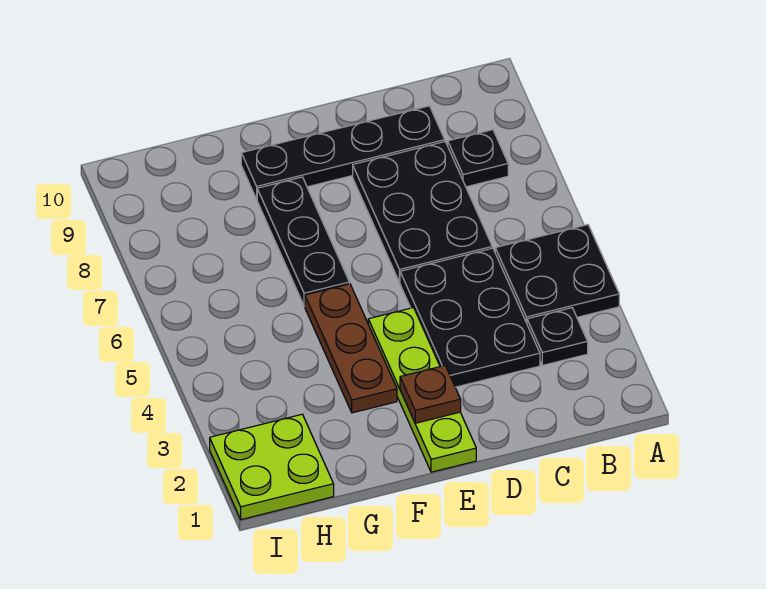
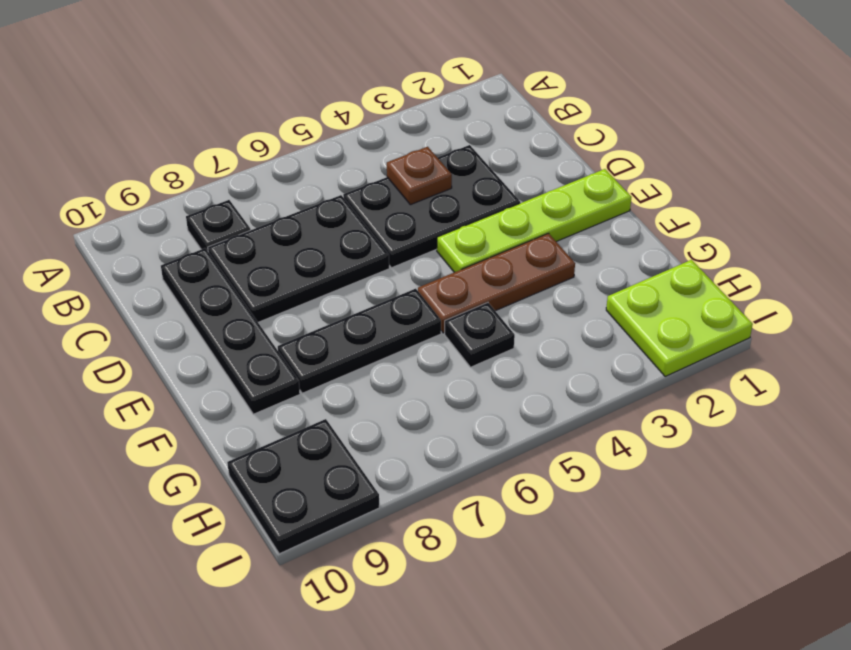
black plate A4:B5 level 1 -> black plate H9:I10 level 1
black plate B3 level 1 -> black plate G5 level 1
brown plate E2 level 2 -> brown plate C4 level 2

